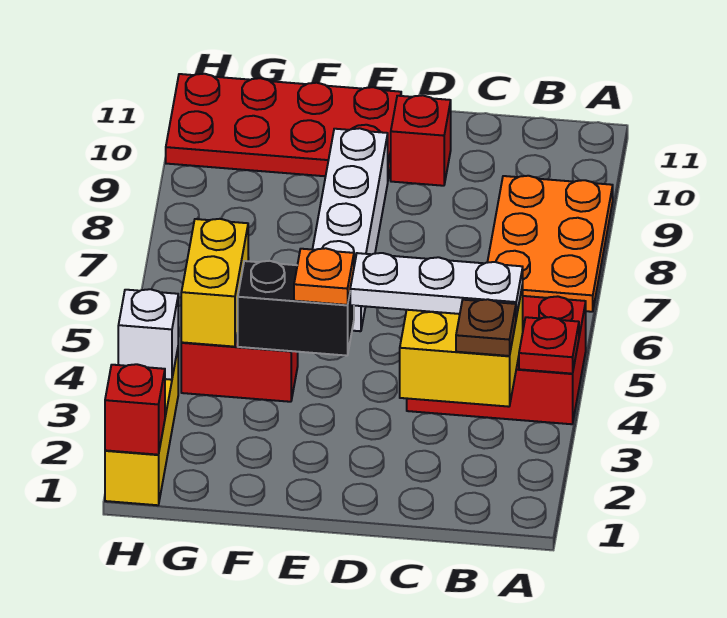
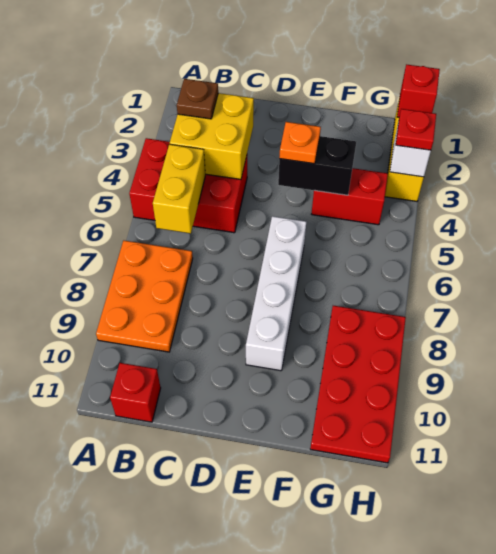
red plate A4 level 2 -> red plate H3 level 3
white plate B4:D4 level 3 -> none
red brick D10 level 1 -> red brick B11 level 1
red plate E10:H11 level 1 -> red plate G8:H11 level 1
yellow brick G4:G5 level 2 -> yellow brick B5:B6 level 2

